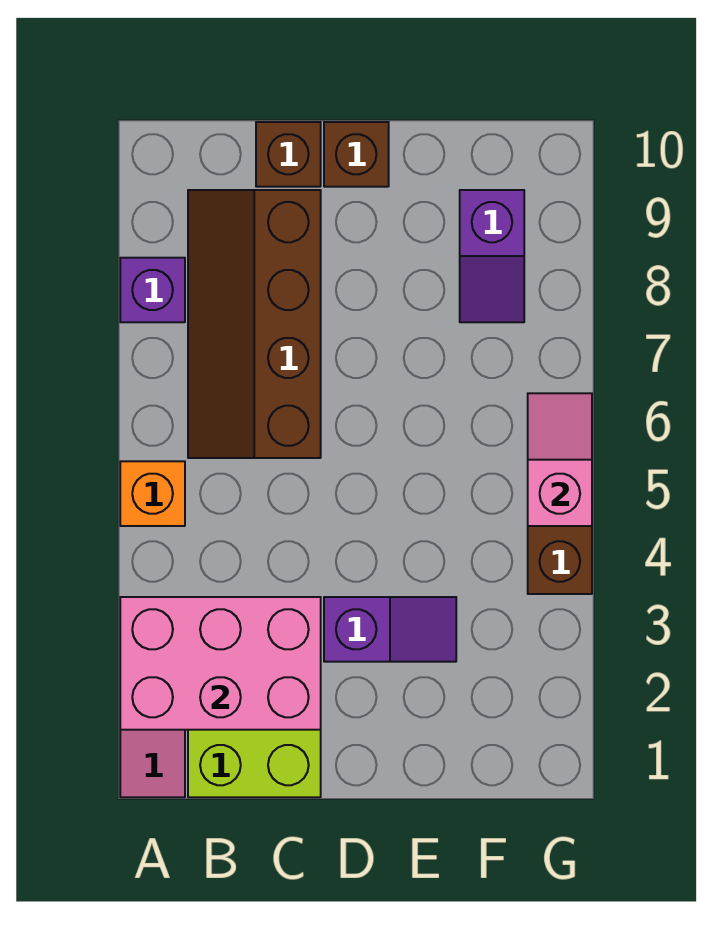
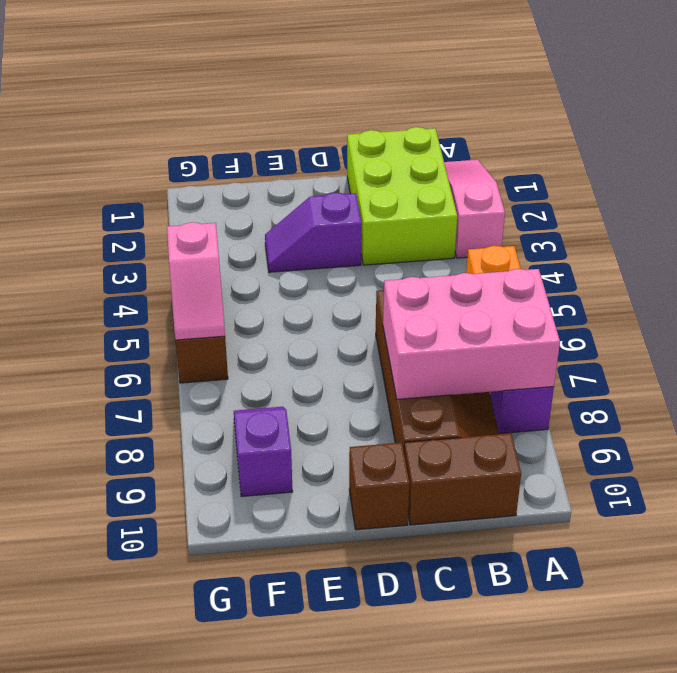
pink brick A2:C3 level 2 -> pink brick A7:C8 level 2
brown brick C10 level 1 -> brown brick B10:C10 level 1

